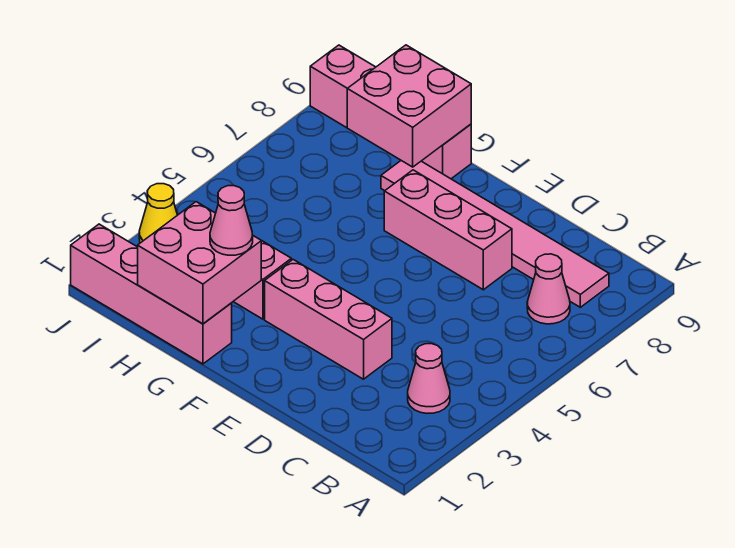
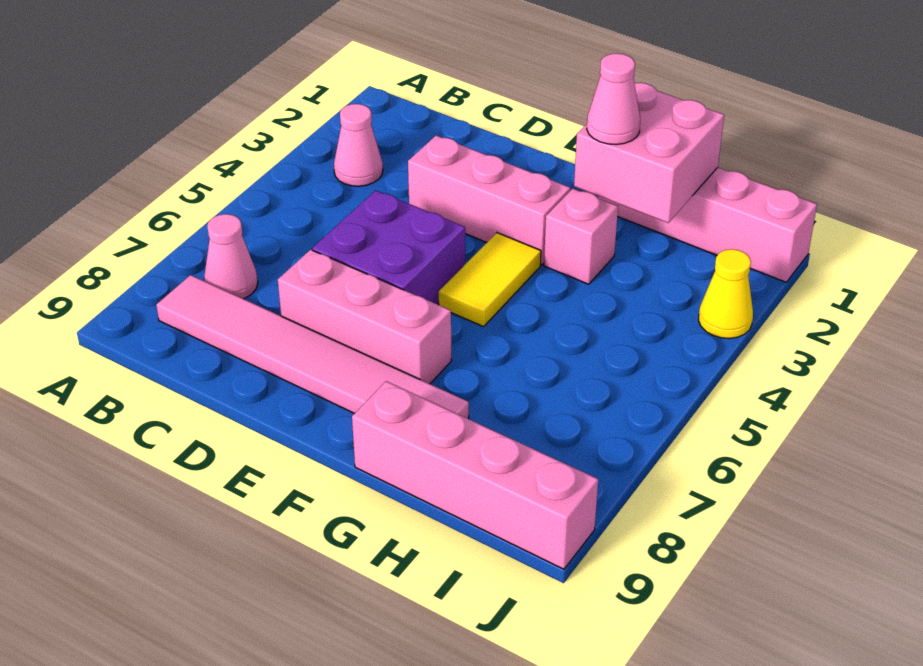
none -> purple brick D5:E6 level 1
none -> yellow tile F4:F5 level 1
pink brick G8:H9 level 2 -> none

